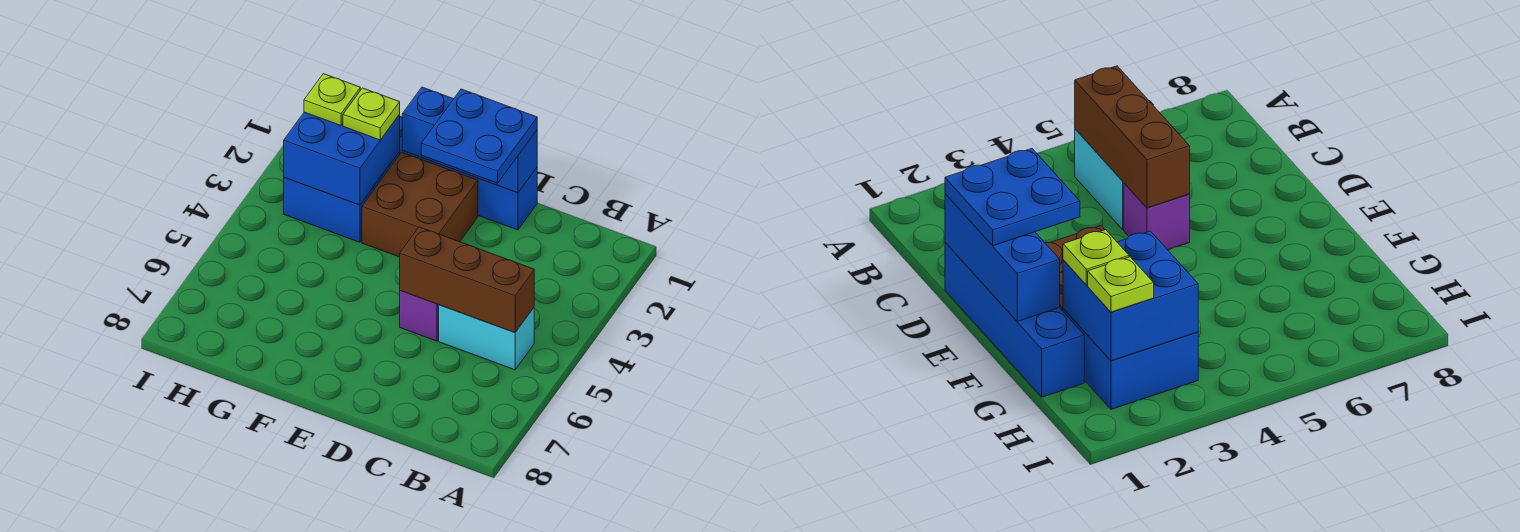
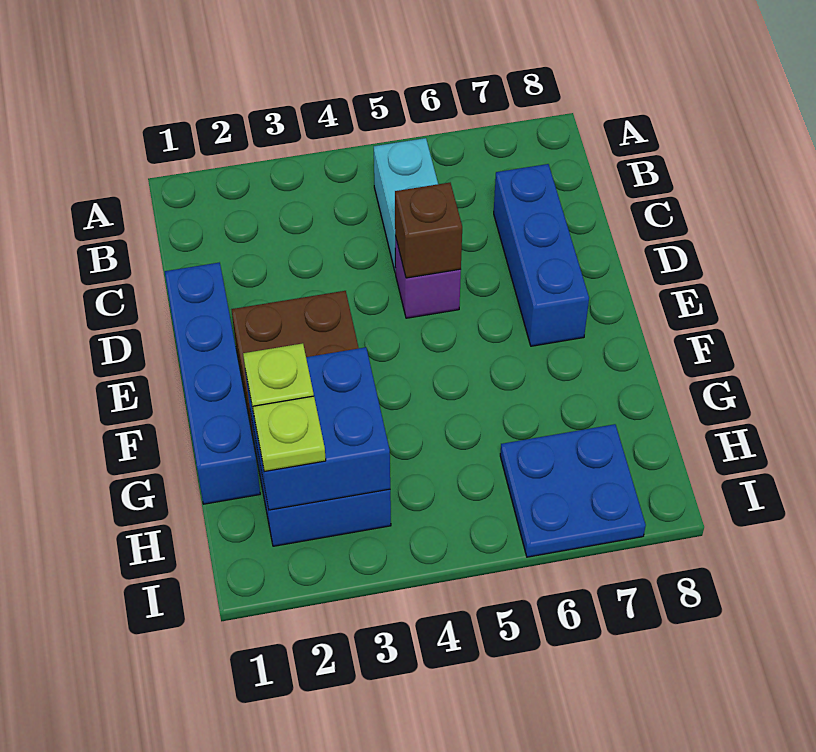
brown brick B5:D5 level 2 -> brown brick D5 level 2
blue brick D1:F1 level 2 -> blue brick C7:E7 level 1
blue plate D1:E2 level 3 -> blue plate H6:I7 level 1

